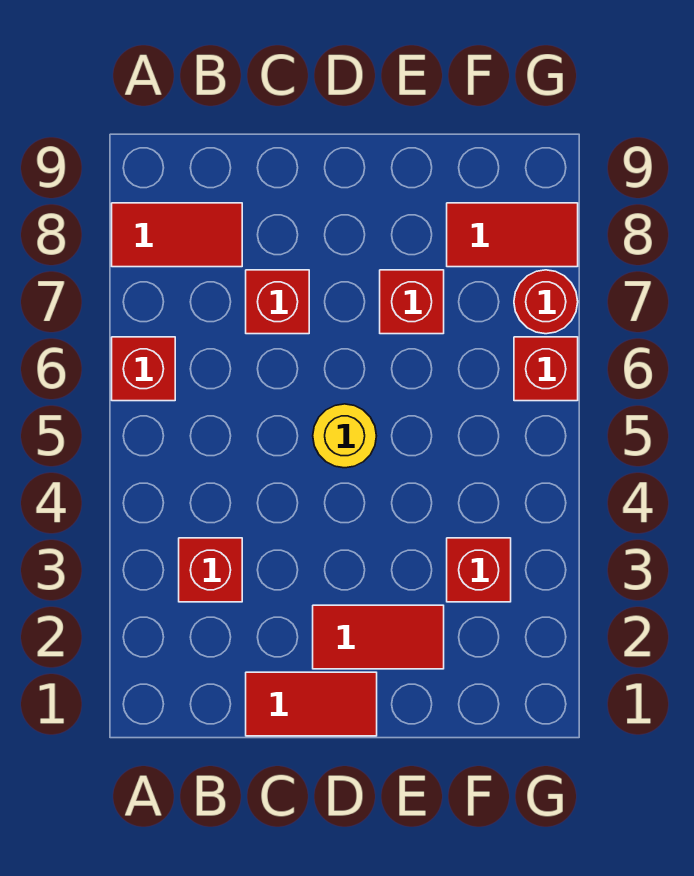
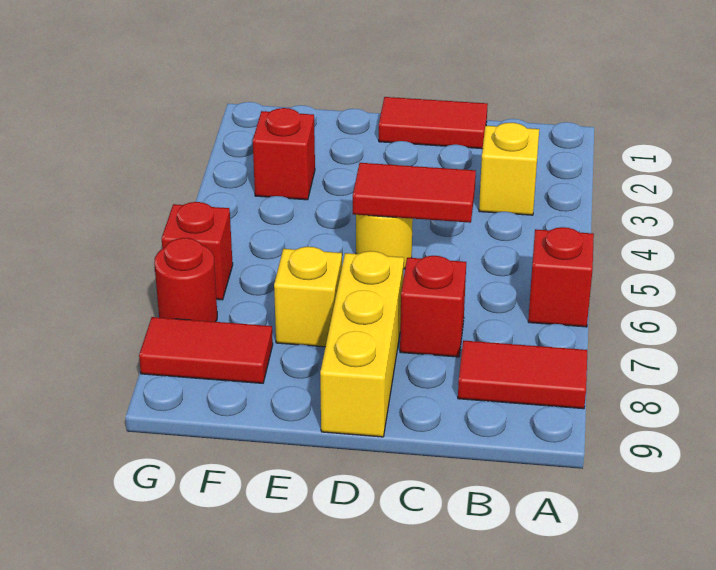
red brick B3 level 1 -> yellow brick B3 level 1
red tile D2:E2 level 1 -> red tile C5:D5 level 2
none -> yellow brick D7:D9 level 1
red brick E7 level 1 -> yellow brick E7 level 1

